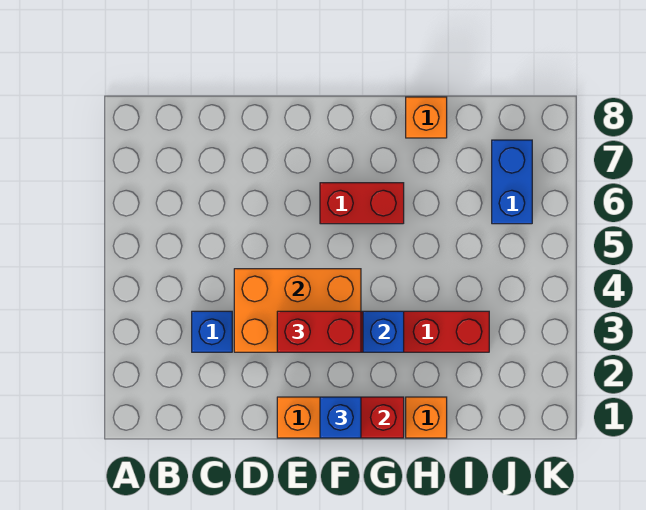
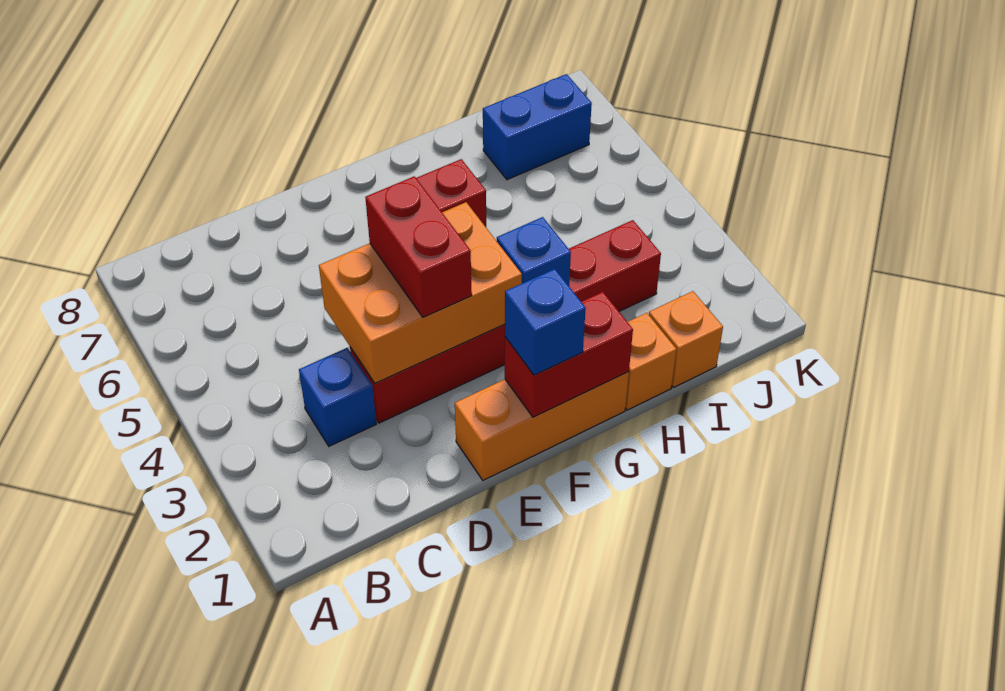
red brick E3:F3 level 3 -> red brick E3:E4 level 3
orange brick H8 level 1 -> orange brick I1 level 1
blue brick J6:J7 level 1 -> blue brick I7:J7 level 1

